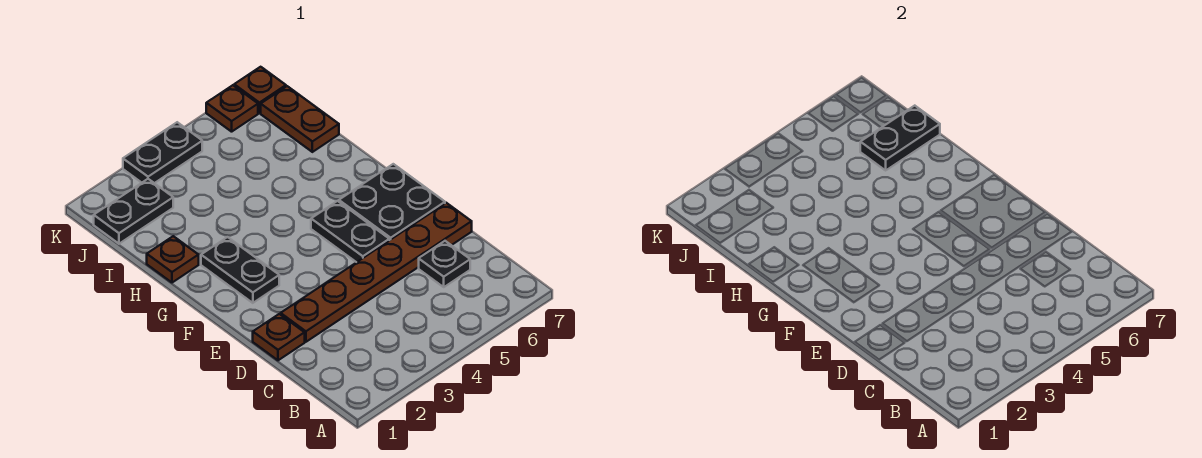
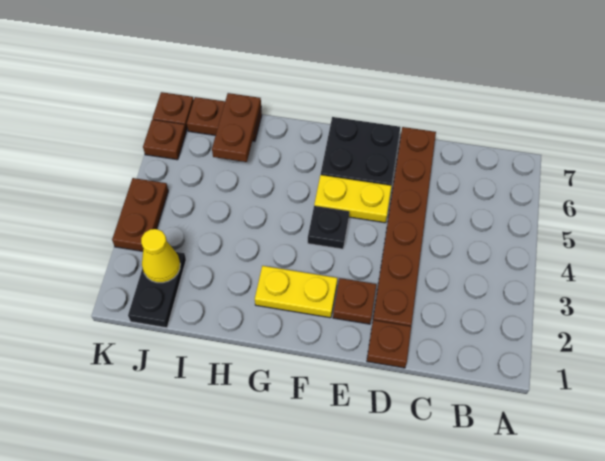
black plate C6 level 1 -> black plate F4 level 1
black plate E5:F5 level 1 -> yellow plate E5:F5 level 1
black plate F2:G2 level 1 -> yellow plate F2:G2 level 1
brown plate H1 level 1 -> brown plate E2 level 1
black plate I6:I7 level 2 -> brown plate I6:I7 level 2
none -> yellow cone J2 level 2
black plate K3:K4 level 1 -> brown plate K3:K4 level 1

